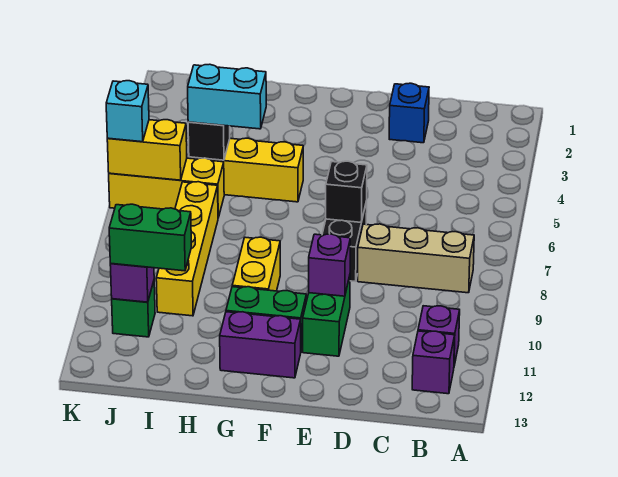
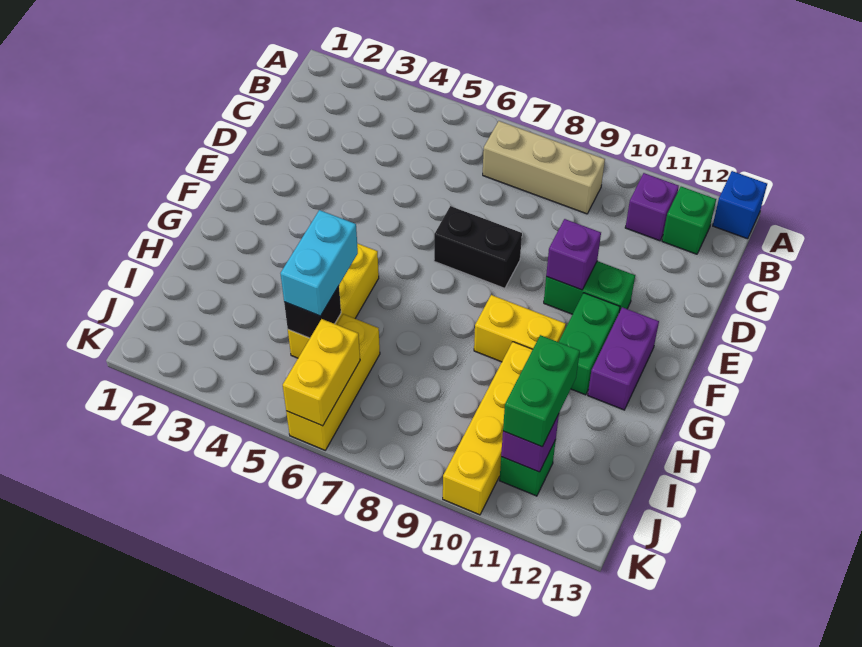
tan brick B8:D8 level 1 -> tan brick B7:B9 level 1
purple brick B12 level 1 -> green brick B12 level 1
blue brick D2 level 1 -> blue brick A13 level 1
black brick E7 level 2 -> none
yellow brick I7:I10 level 1 -> yellow brick H10:K10 level 1
cyan brick K6 level 3 -> none

